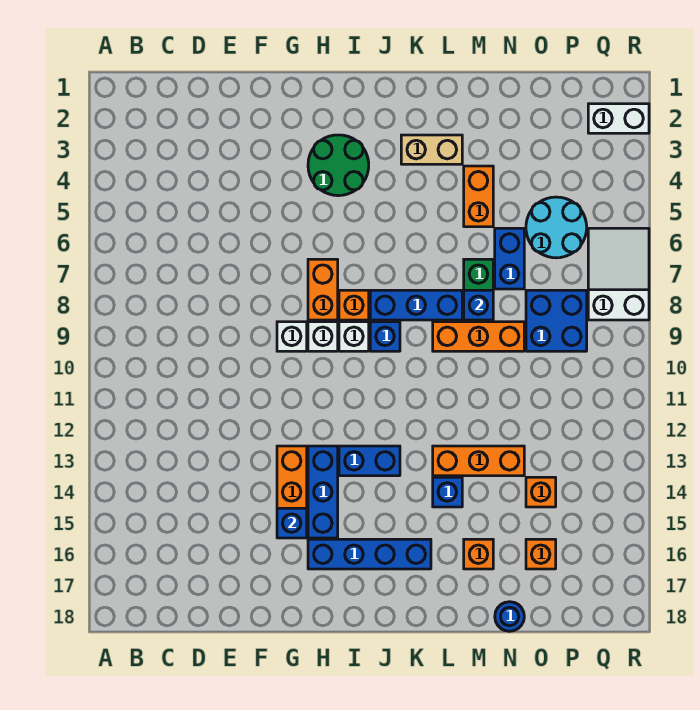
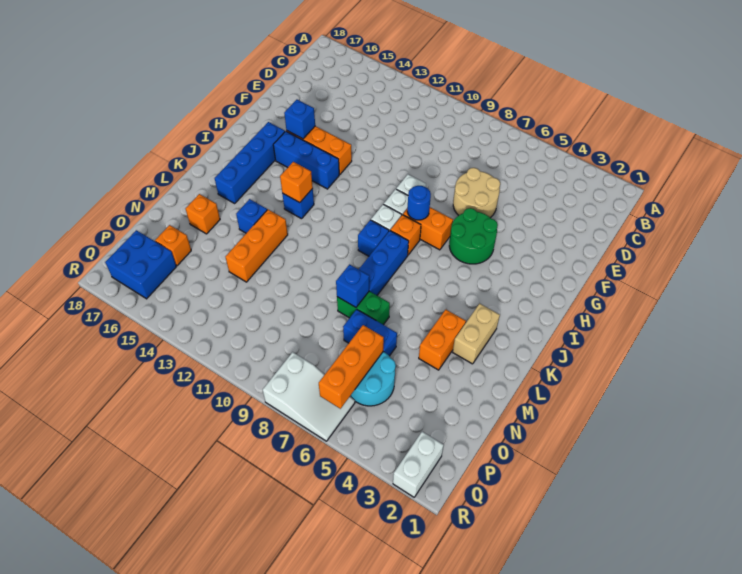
none -> tan round brick E6:F7 level 1
green round brick H3:I4 level 1 -> green round brick G5:H6 level 1
blue brick I13:J13 level 1 -> blue brick J13 level 1
orange brick L9:N9 level 1 -> orange brick O6:Q6 level 2
orange brick M4:M5 level 1 -> orange brick L4:M4 level 1
blue round brick N18 level 1 -> blue round brick H8 level 2
blue brick O8:P9 level 1 -> blue brick P16:Q17 level 1
orange brick O14 level 1 -> orange brick J13 level 2

